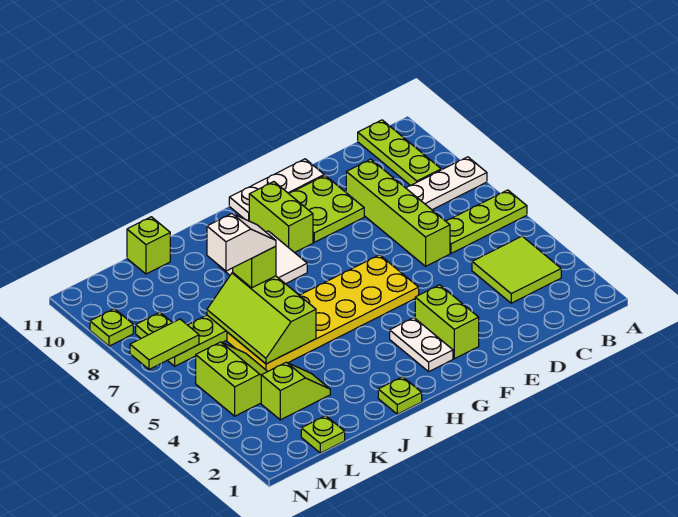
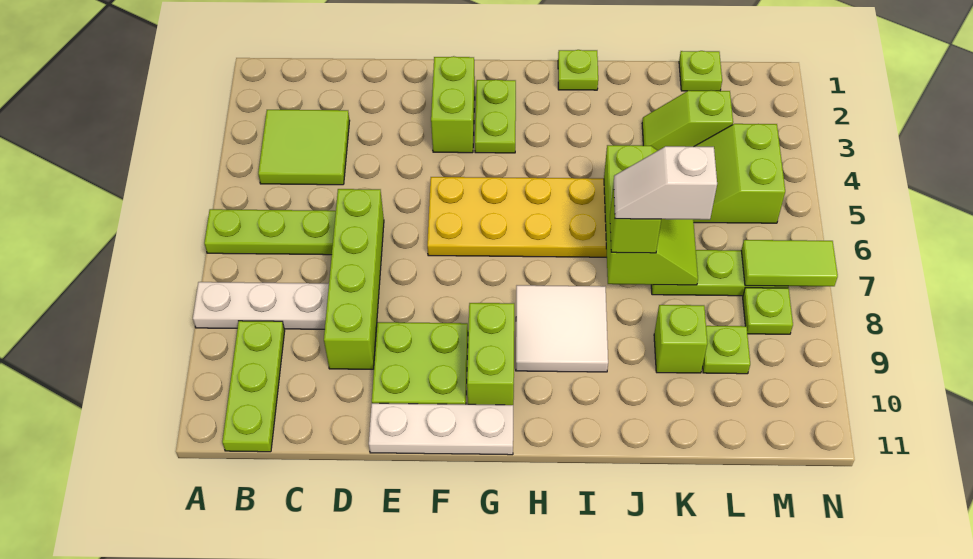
white plate G2:G3 level 1 -> lime plate G2:G3 level 1
lime brick K11 level 1 -> lime brick K9 level 1
lime plate N9 level 1 -> lime plate L9 level 1

